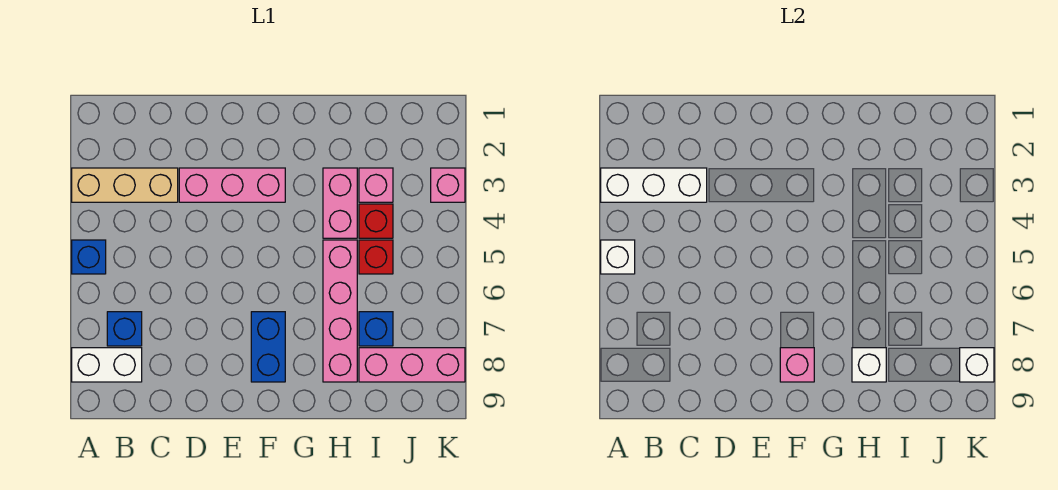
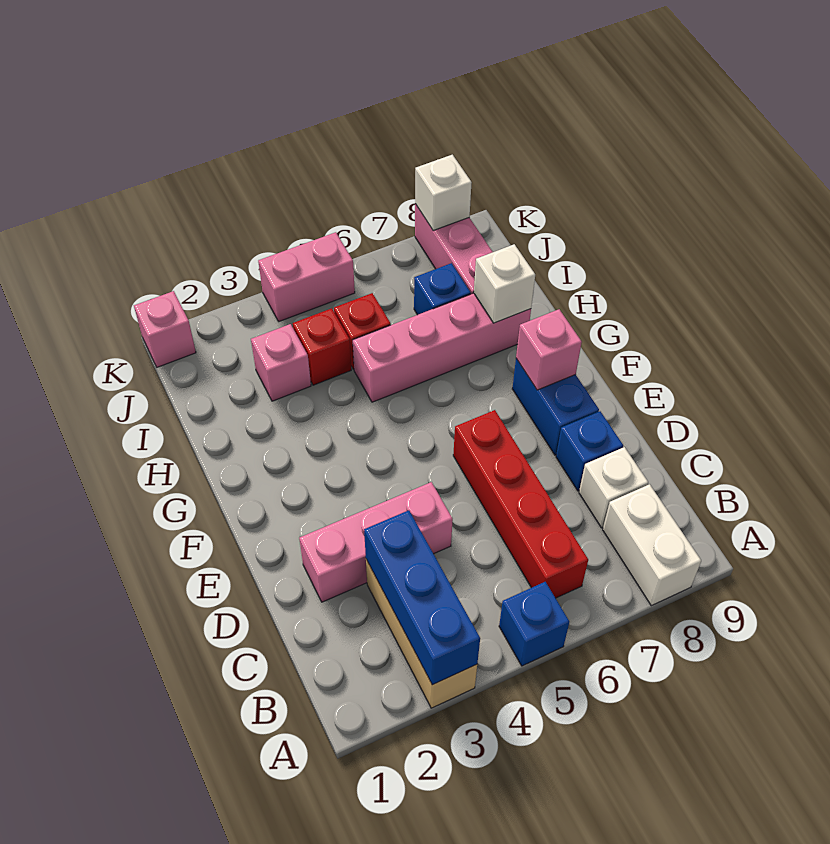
white brick A3:C3 level 2 -> blue brick A3:C3 level 2
white brick A5 level 2 -> white brick C8 level 1
none -> red brick B6:E6 level 1
blue brick B7 level 1 -> blue brick D8 level 1
pink brick D3:F3 level 1 -> pink brick D2:D4 level 1
blue brick F7:F8 level 1 -> blue brick E8:F8 level 1
pink brick H3:H4 level 1 -> pink brick K4:K5 level 1
pink brick K3 level 1 -> pink brick K1 level 1

